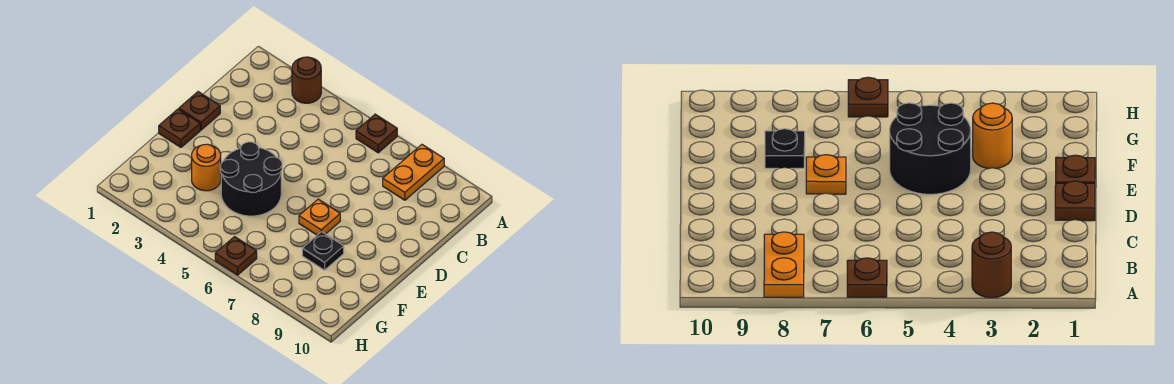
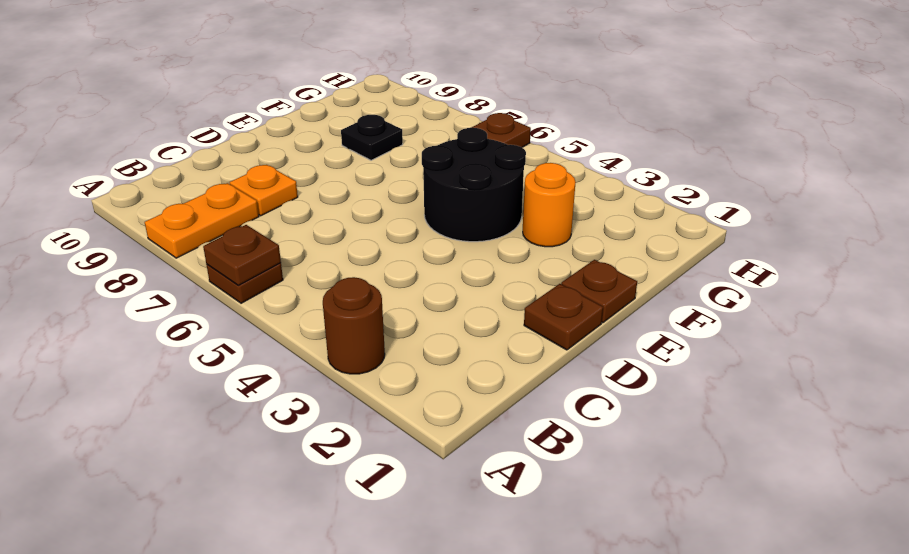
none -> brown plate A6 level 2
orange plate E7 level 1 -> orange plate C8 level 1

